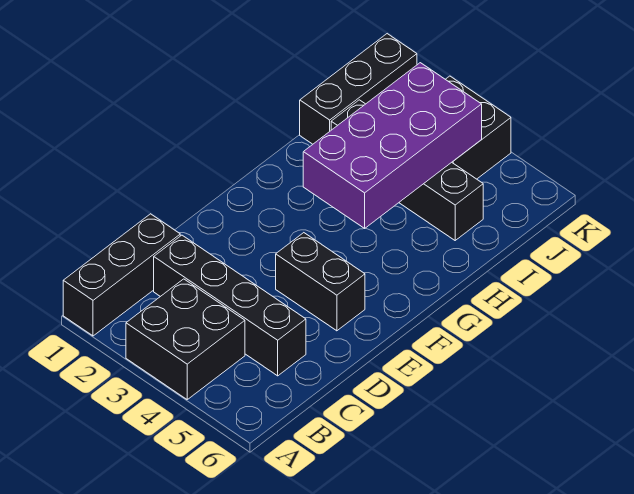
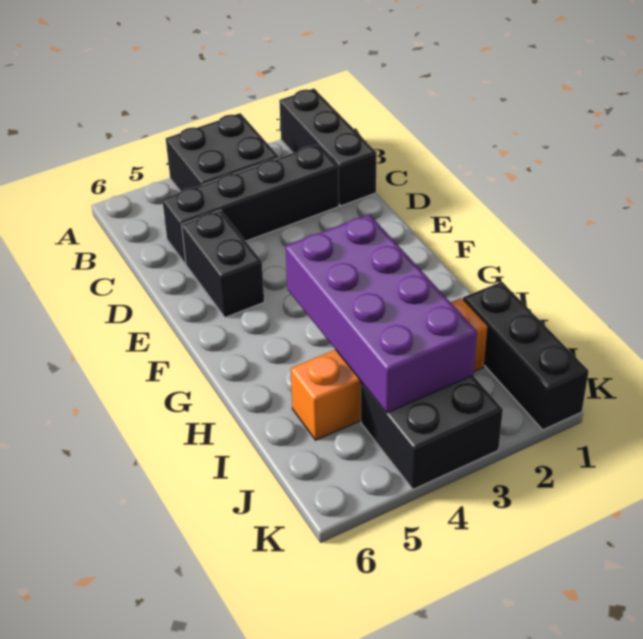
black brick E4:E5 level 1 -> black brick D5:E5 level 1
black brick I2:I5 level 1 -> orange brick I2:I5 level 1

